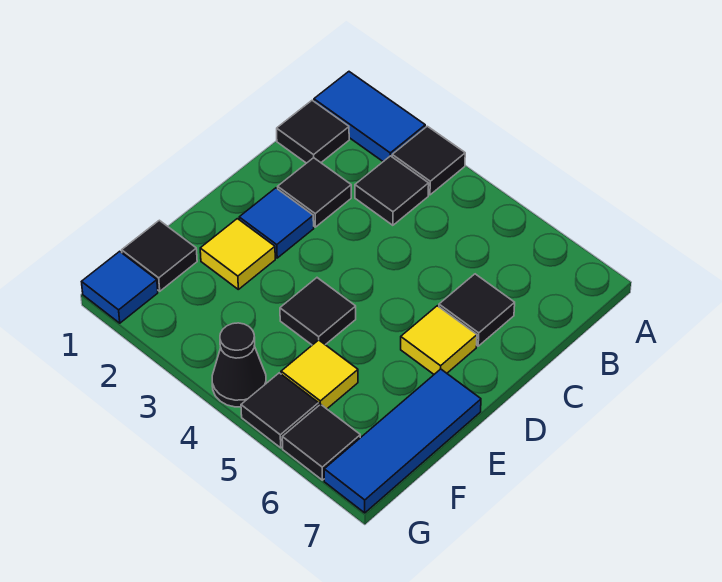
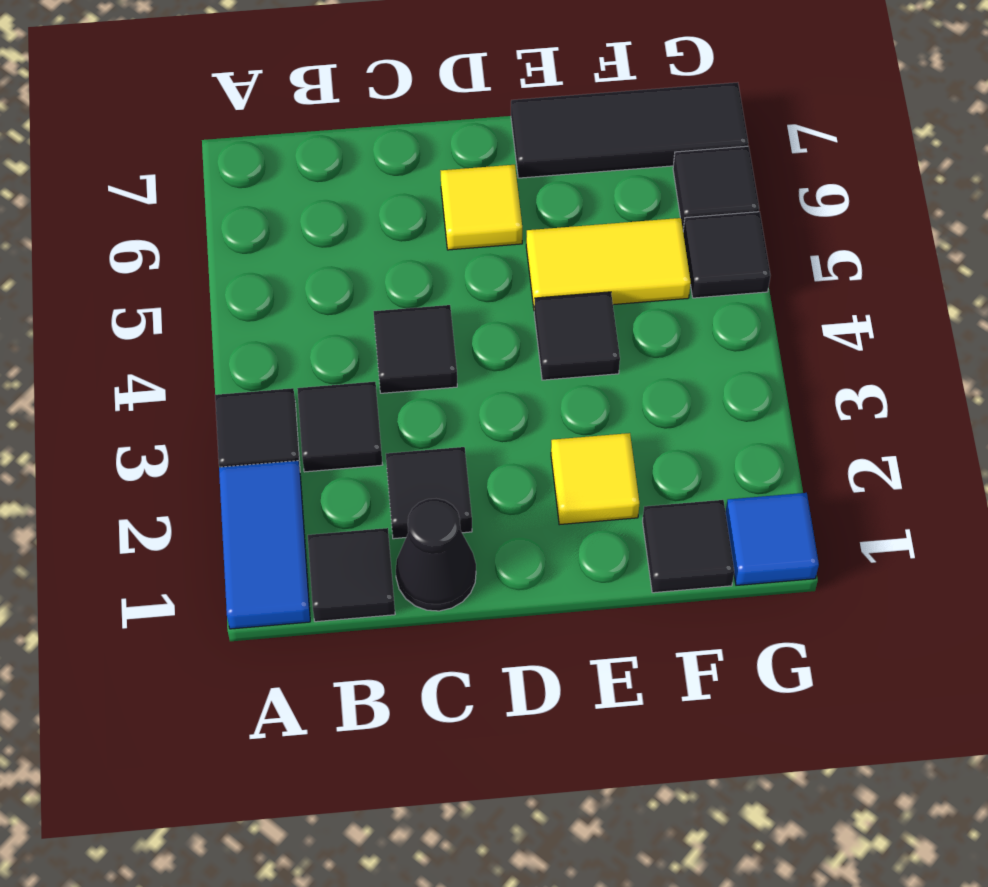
black tile C6 level 1 -> black tile C4 level 1
blue tile D2 level 1 -> none
blue tile E7:G7 level 1 -> black tile E7:G7 level 1
yellow tile F5 level 1 -> yellow tile E5:F5 level 1
black cone G4 level 1 -> black cone C1 level 1

